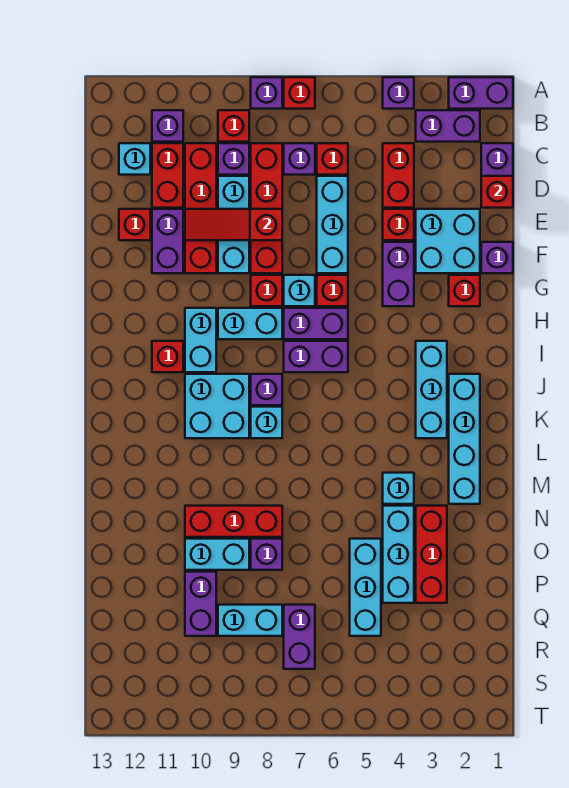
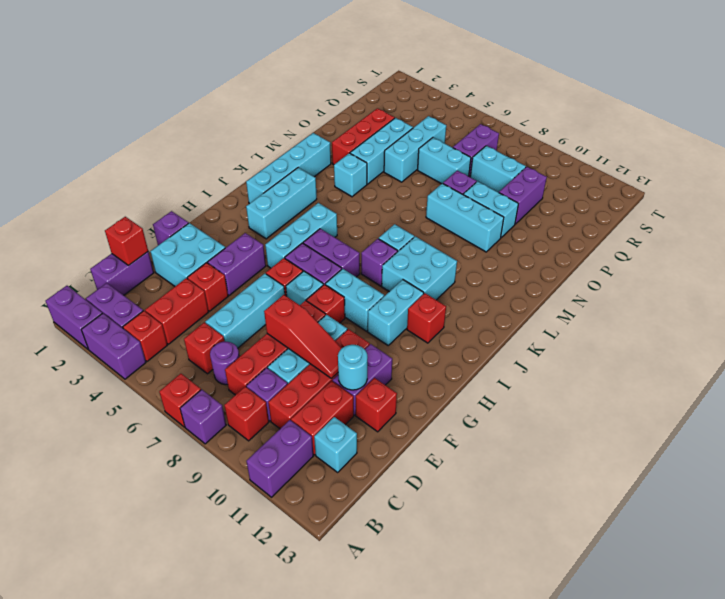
purple brick A4 level 1 -> purple brick A3:A4 level 1
purple brick B11 level 1 -> purple brick A11:B11 level 1
purple brick C7 level 1 -> purple round brick C7 level 1
none -> cyan round brick E11 level 2
red brick G2 level 1 -> red brick B4 level 1
none -> cyan brick H5:J5 level 1
red brick N8:N10 level 1 -> cyan brick N8:N10 level 1
none -> cyan brick P6:P7 level 1

